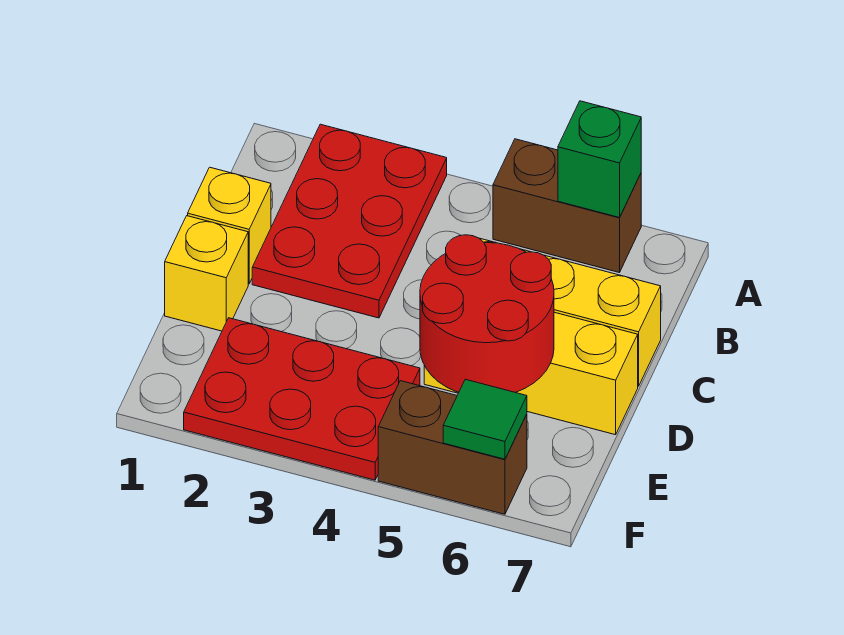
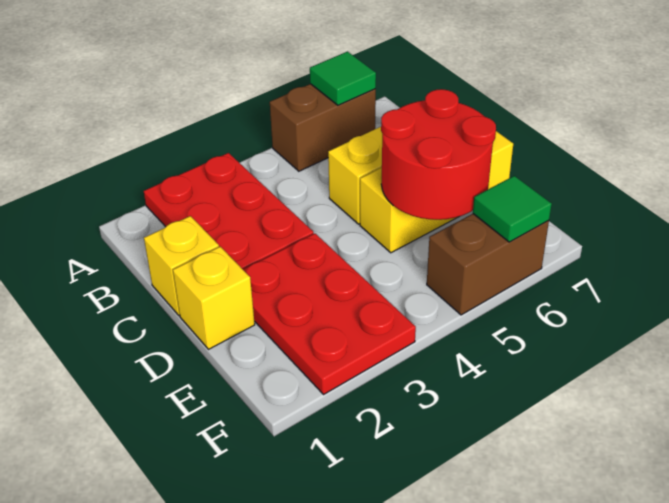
green brick A6 level 2 -> green tile A6 level 2
red plate E2:F4 level 1 -> red plate D2:F3 level 1

